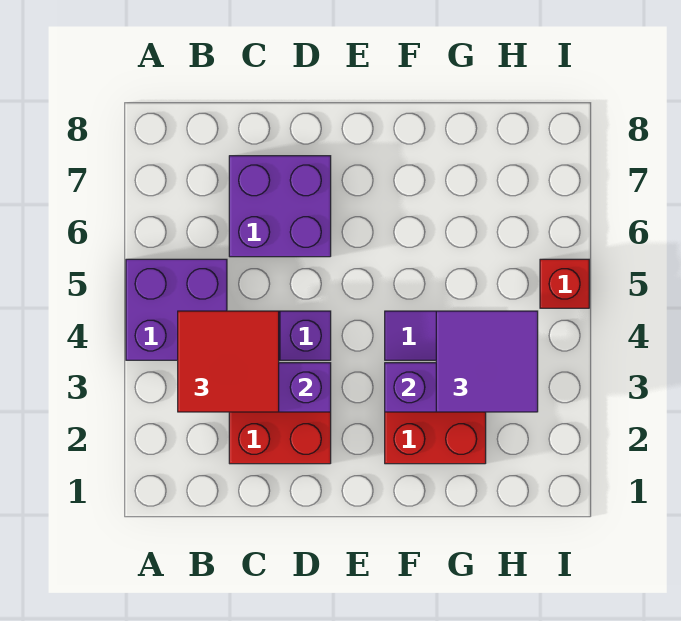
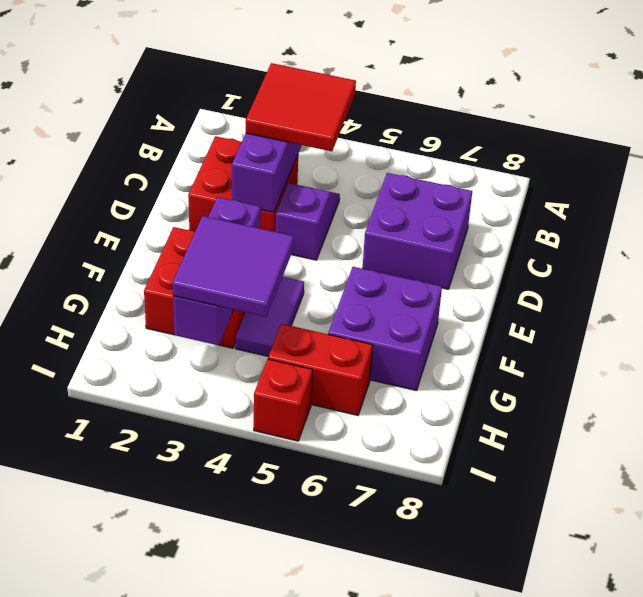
purple brick A4:B5 level 1 -> purple brick F6:G7 level 1
none -> red brick H5:H6 level 1

